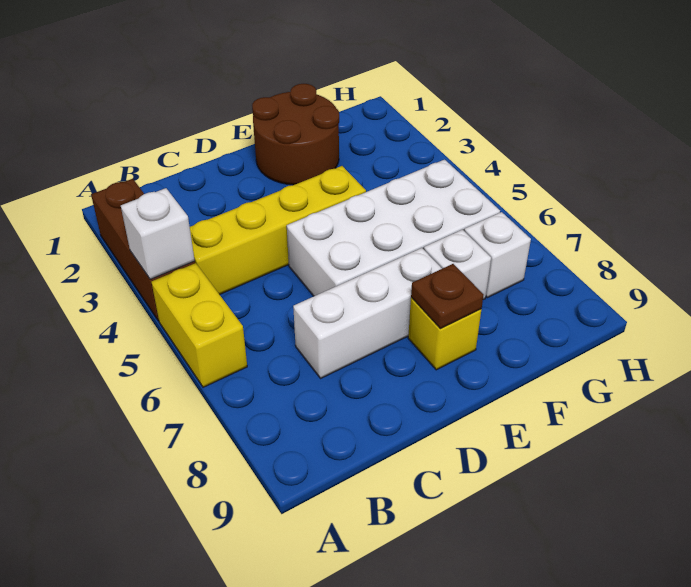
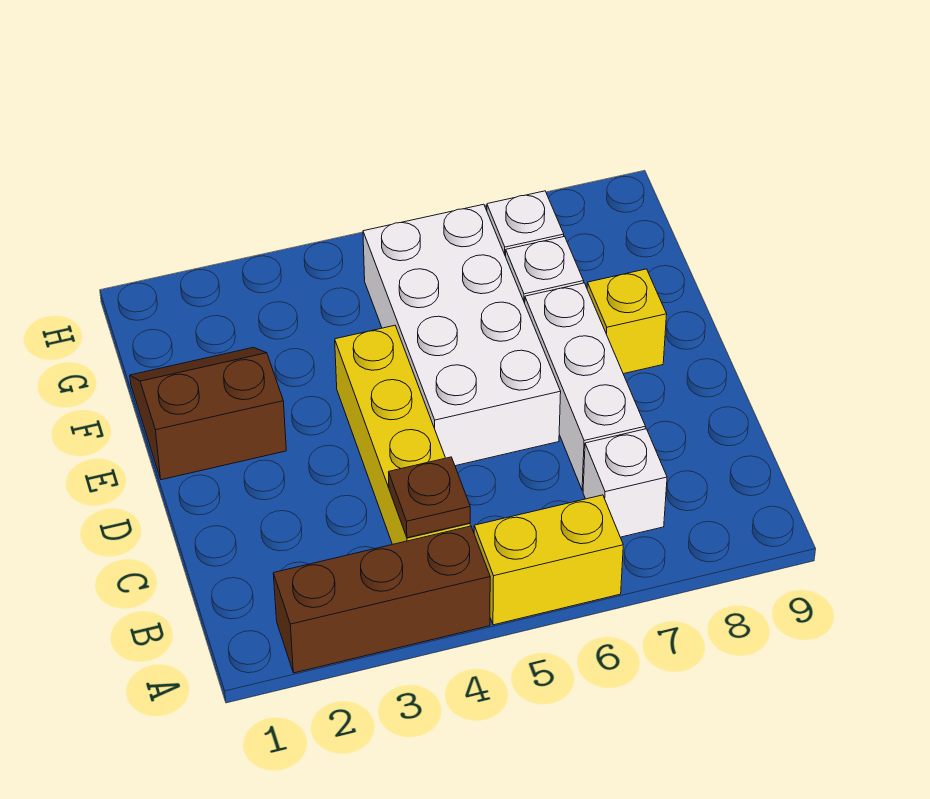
white brick A4 level 2 -> white brick B7 level 1
brown round brick E1:F2 level 1 -> brown slope E1:F2 level 1 top E
brown plate E8 level 2 -> brown plate B4 level 2

